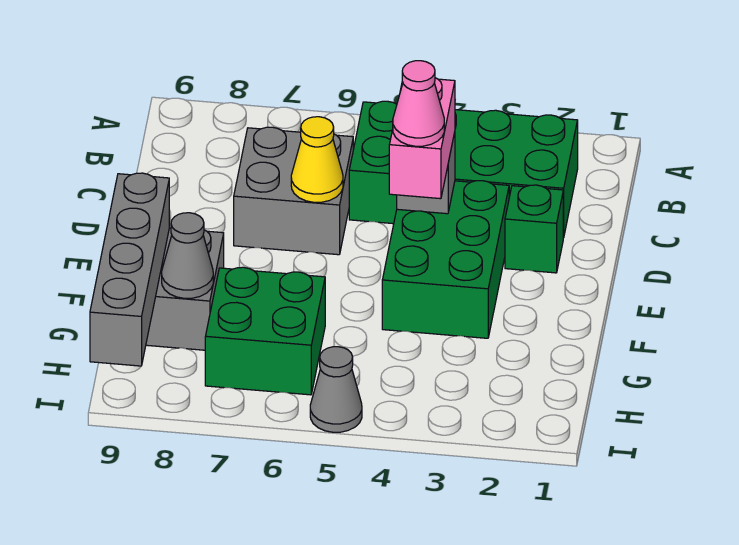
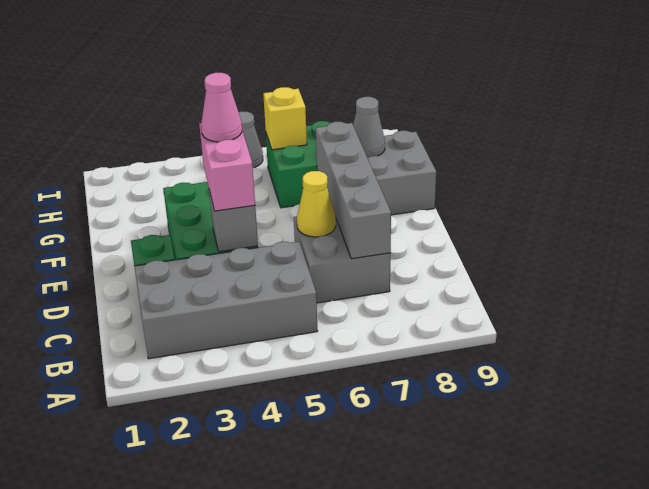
green brick B2:C5 level 1 -> grey brick B2:C5 level 1
grey brick F9:I9 level 2 -> grey brick C7:F7 level 2
none -> yellow brick H6 level 2

